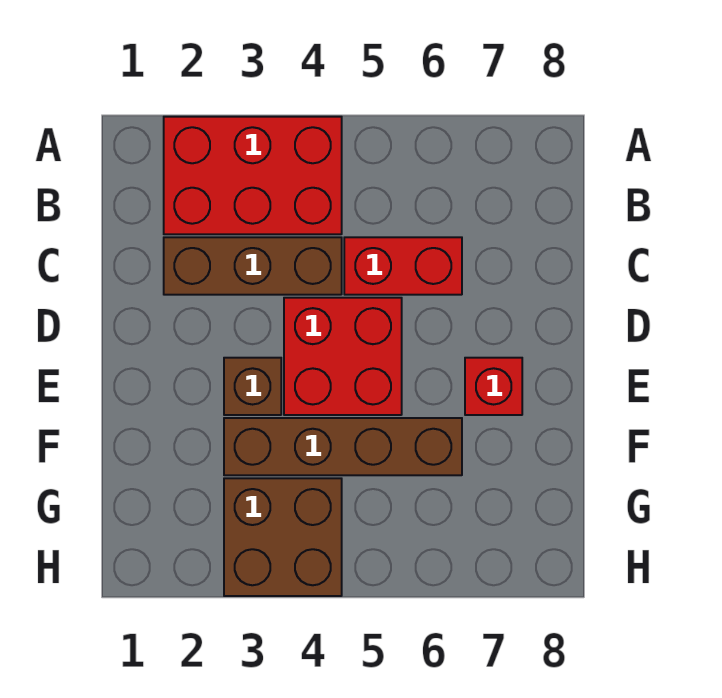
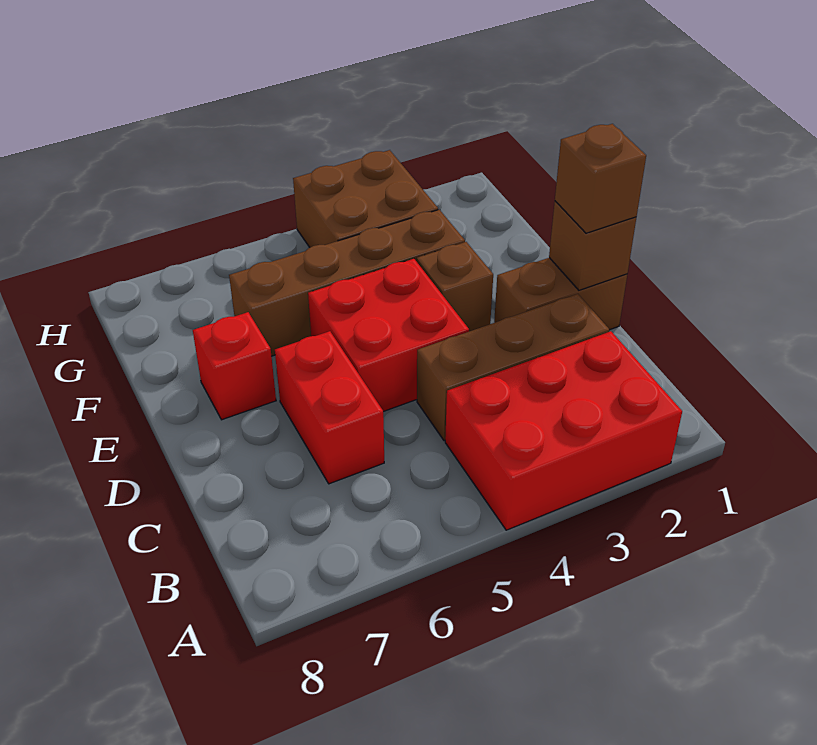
red brick C5:C6 level 1 -> red brick C6:D6 level 1
none -> brown brick D1:D2 level 1
none -> brown brick D1 level 2
none -> brown brick D1 level 3

